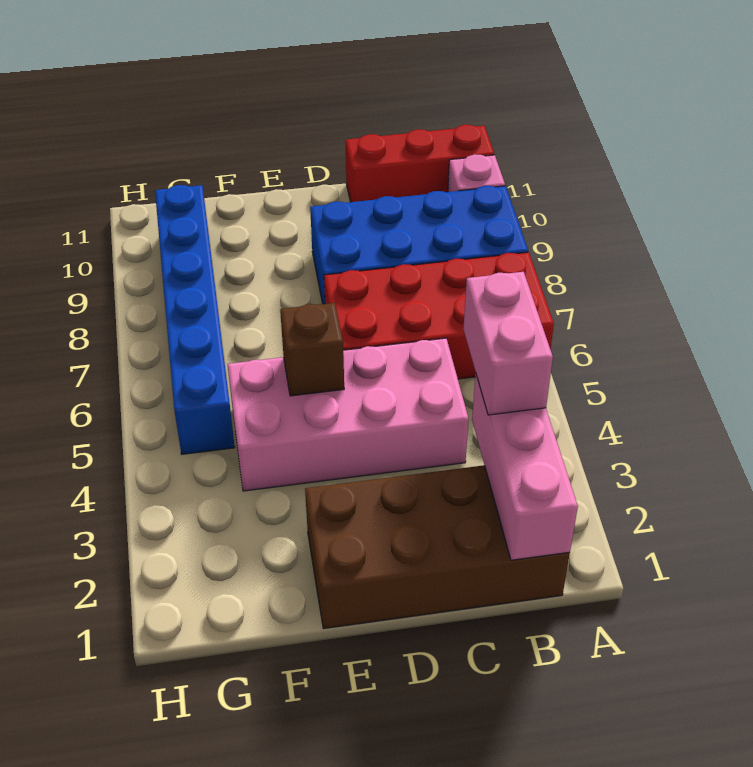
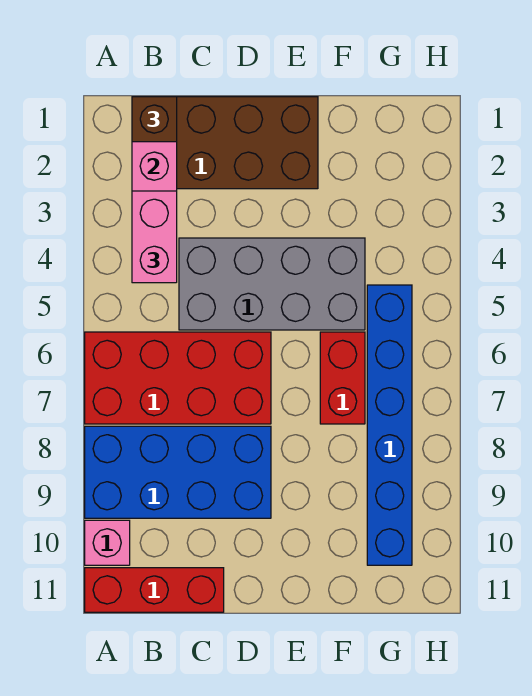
pink brick C4:F5 level 1 -> grey brick C4:F5 level 1
brown brick E5 level 2 -> brown brick B1 level 3
none -> red brick F6:F7 level 1

